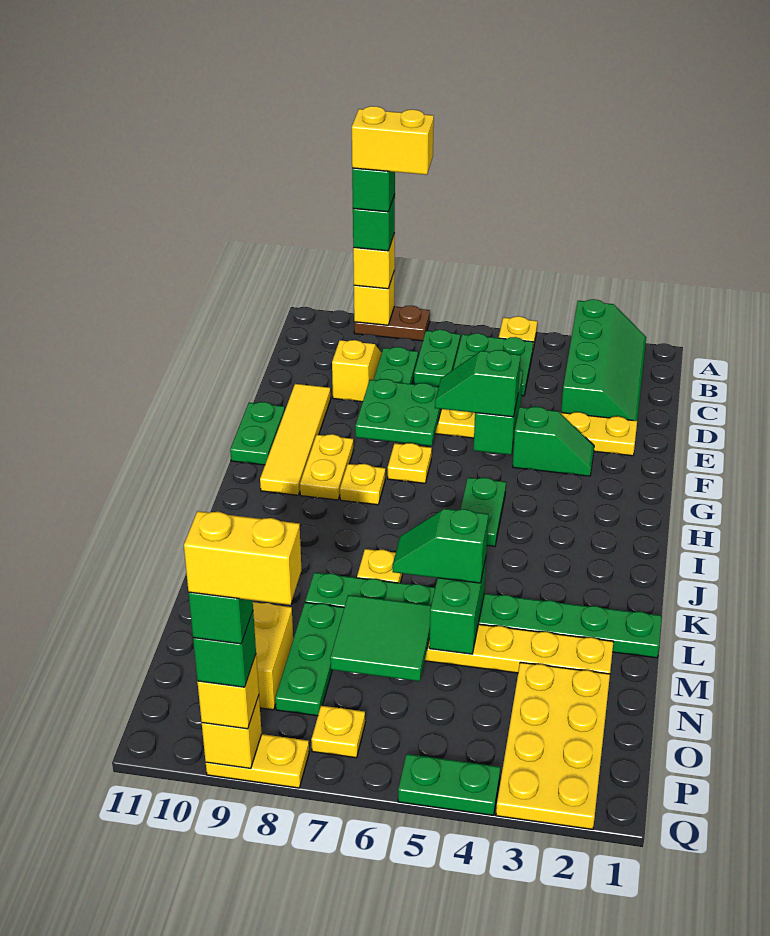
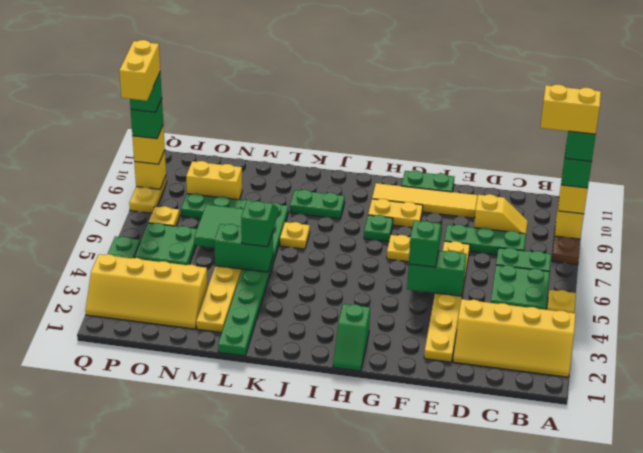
green slope A2:D3 level 1 top 3 -> yellow slope A2:D3 level 1 top 3
yellow brick A8:A9 level 6 -> yellow brick A9:B9 level 6
green plate E7:F8 level 2 -> green plate O5:P6 level 1
green slope F3:F4 level 1 top 4 -> green slope H1:H2 level 1 top 2
green plate H5:I5 level 1 -> green plate J9:K9 level 1
yellow plate H8 level 1 -> green plate H8 level 1
yellow plate N2:Q3 level 1 -> yellow slope N2:Q3 level 1 top 3

